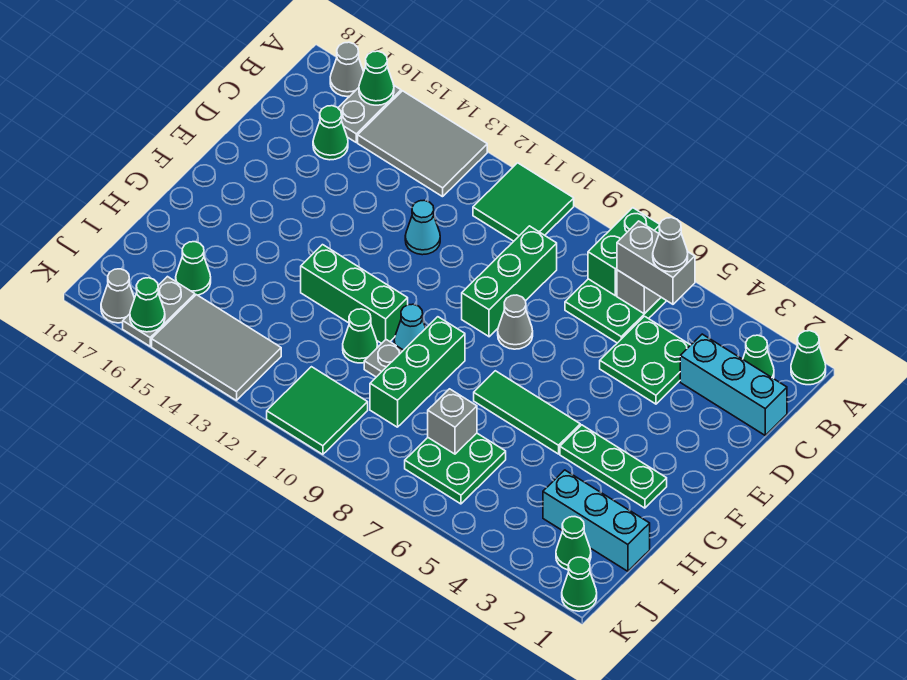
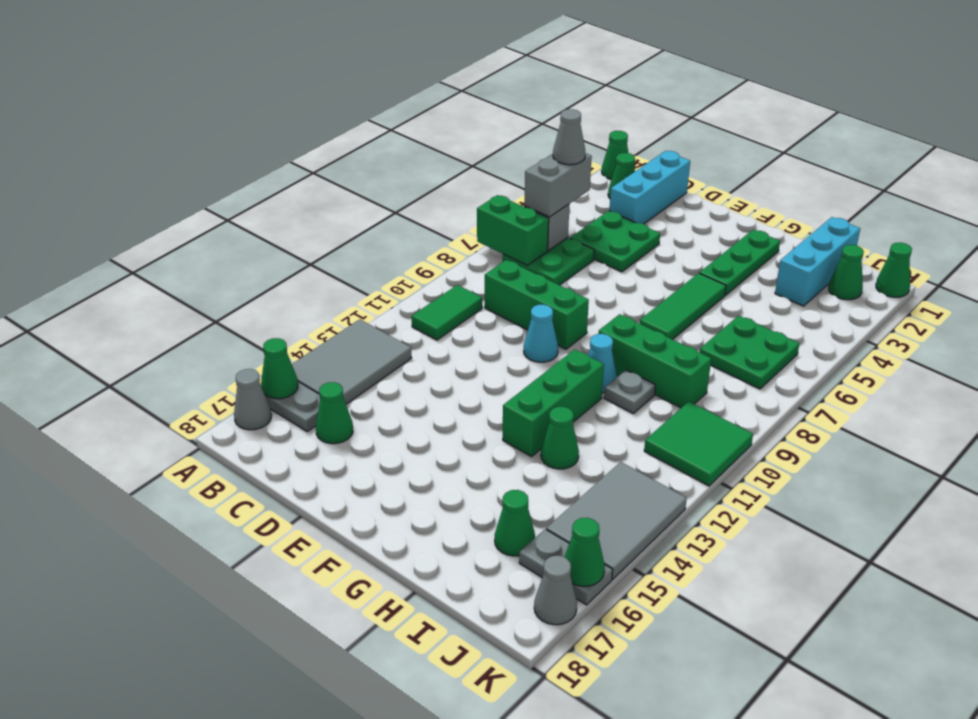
green tile A10:B11 level 1 -> green tile B10:B11 level 1
cyan cone D12 level 1 -> cyan cone E10 level 1
grey cone E8 level 1 -> none
green cone H11 level 1 -> green cone H13 level 1
grey brick I7 level 2 -> none

